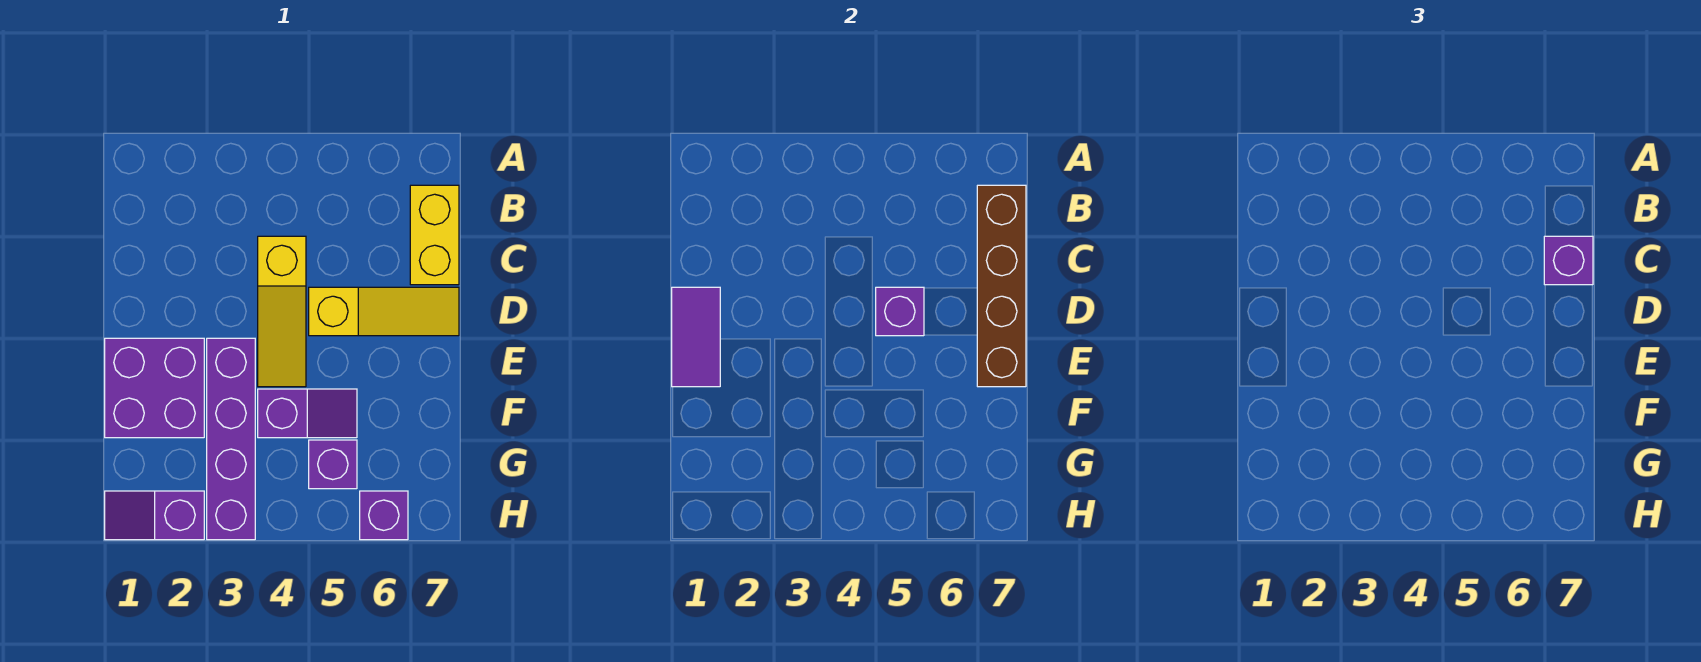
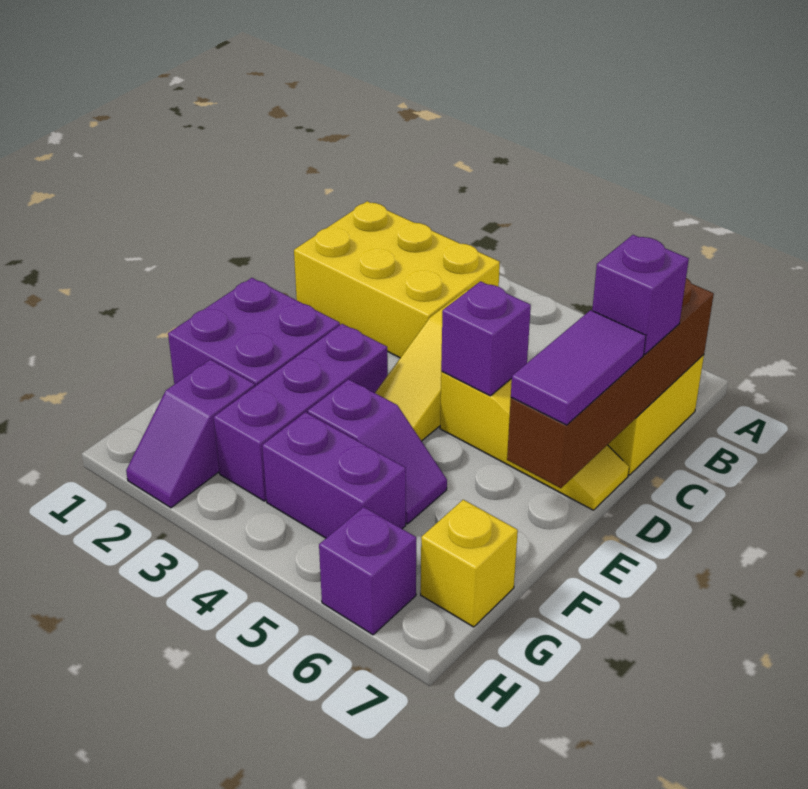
none -> yellow brick B1:C3 level 1
purple tile D1:E1 level 2 -> purple tile D7:E7 level 3
purple brick E3:H3 level 1 -> purple brick E3:G3 level 1
purple brick G5 level 1 -> purple brick G4:G5 level 1
none -> yellow brick G7 level 1
purple slope H1:H2 level 1 top 2 -> purple slope G2:H2 level 1 top G

